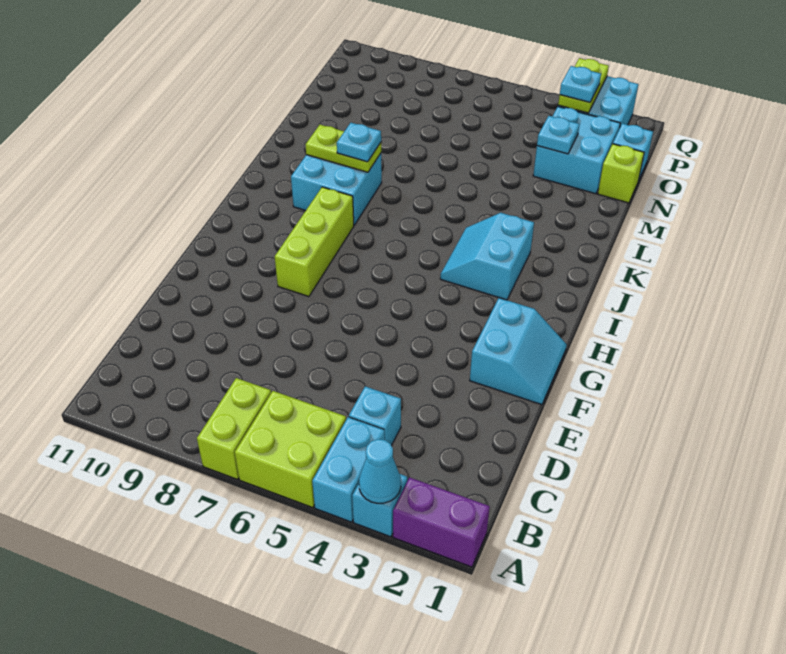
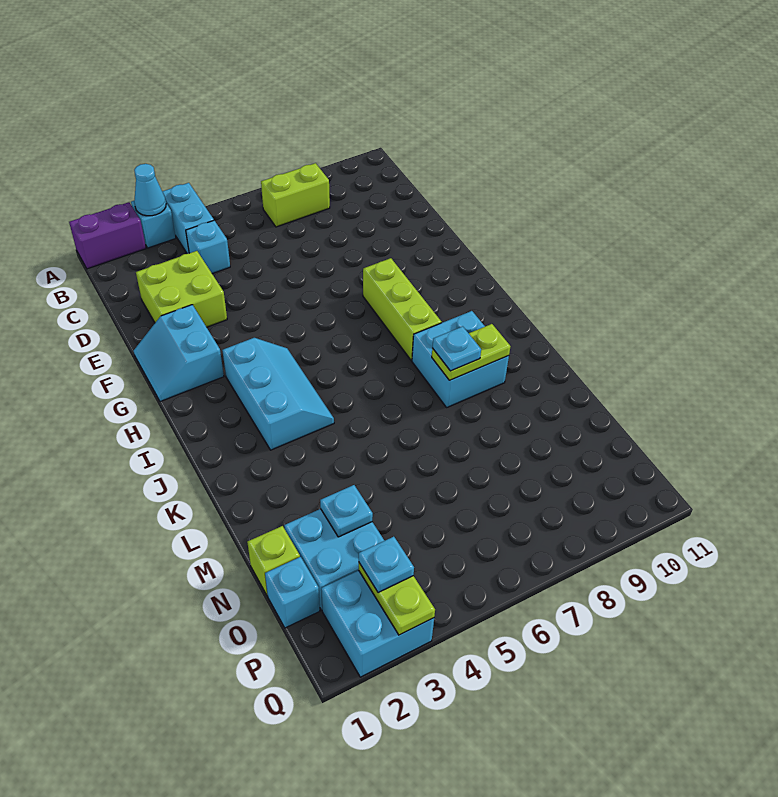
lime brick A5:B6 level 1 -> lime brick D2:E3 level 1
lime brick A7:B7 level 1 -> lime brick B7:B8 level 1
cyan slope I3:J4 level 1 top 3 -> cyan slope H3:J4 level 1 top 3

